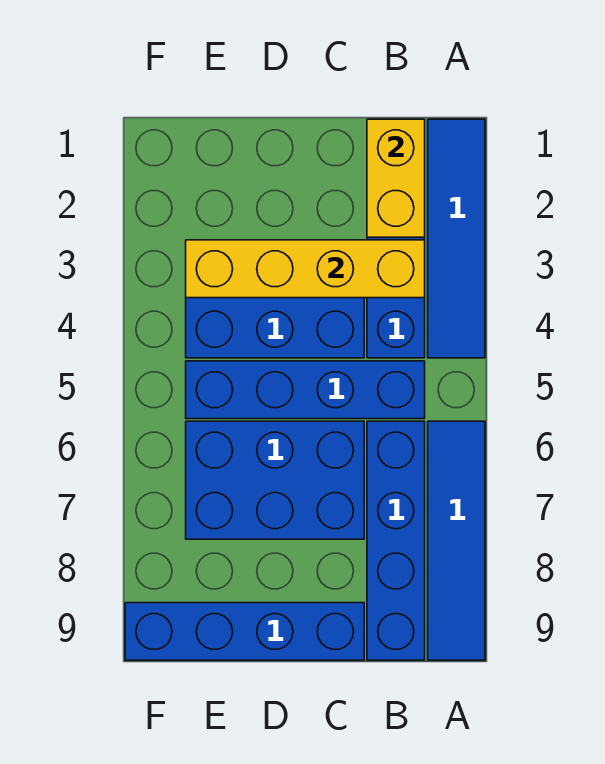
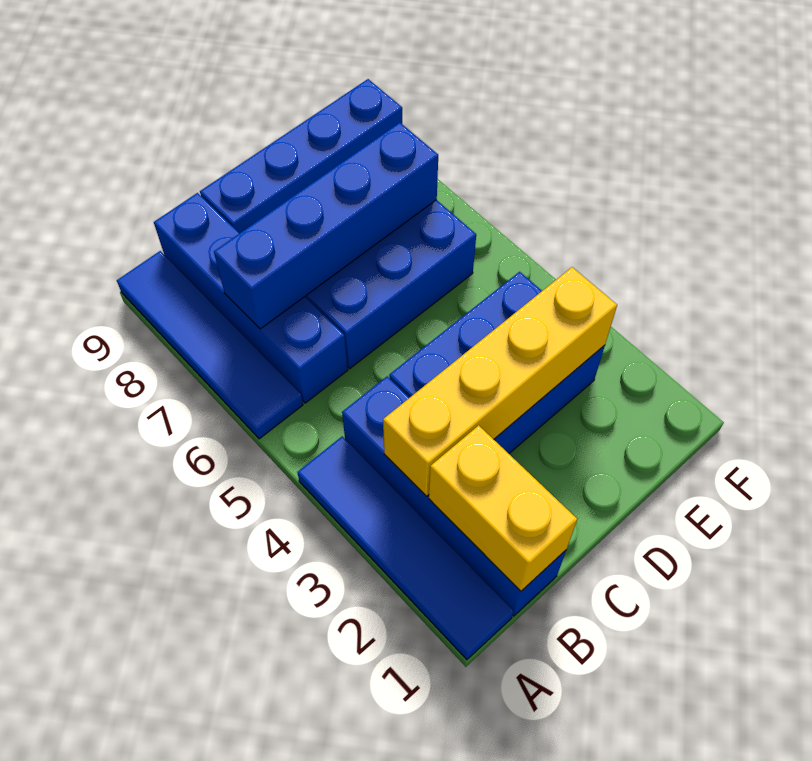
blue brick B5:E5 level 1 -> blue brick B7:E7 level 2

